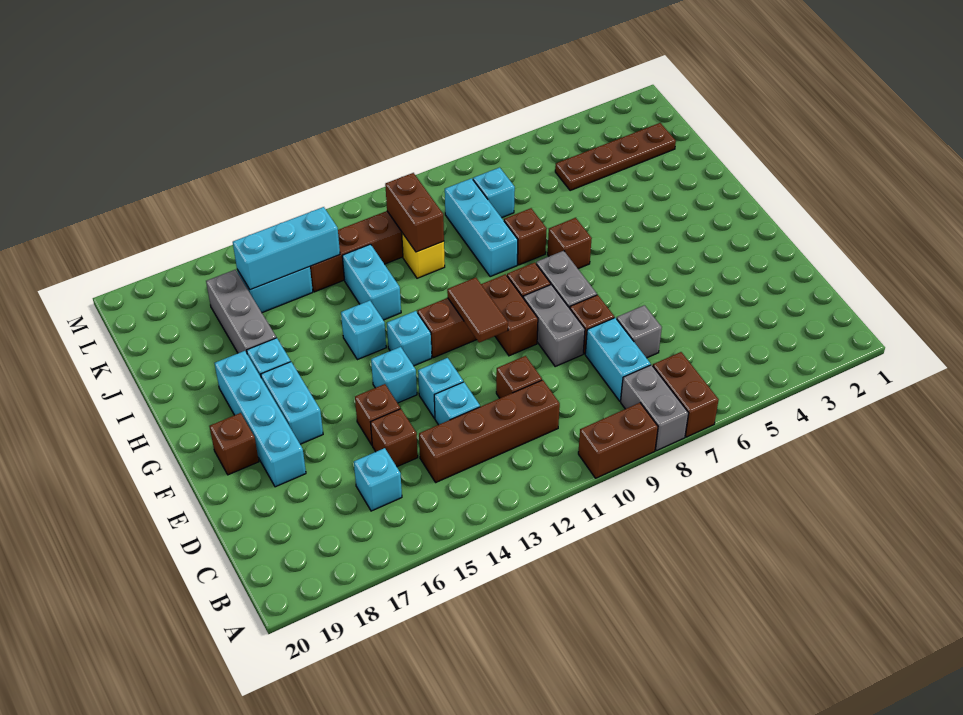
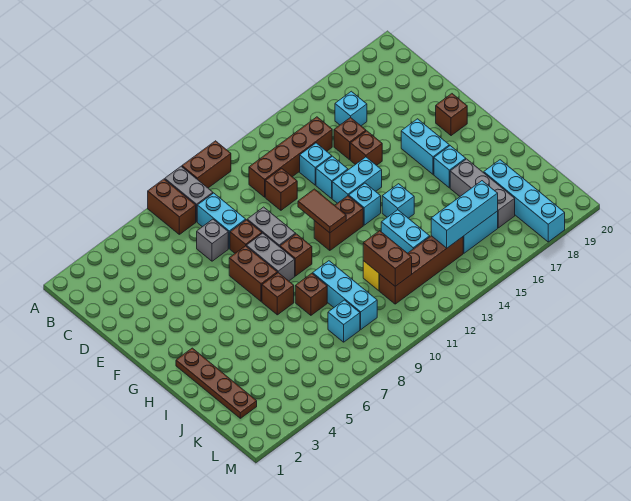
cyan brick E18:H18 level 1 -> cyan brick J18:M18 level 1
brown brick F10:G10 level 1 -> brown brick F7:G7 level 1
cyan brick F14 level 1 -> cyan brick F13:F14 level 1
brown plate K2:K5 level 1 -> brown plate H2:K2 level 1

